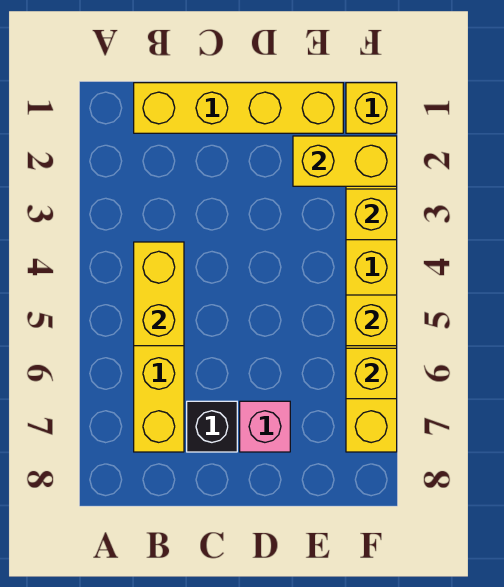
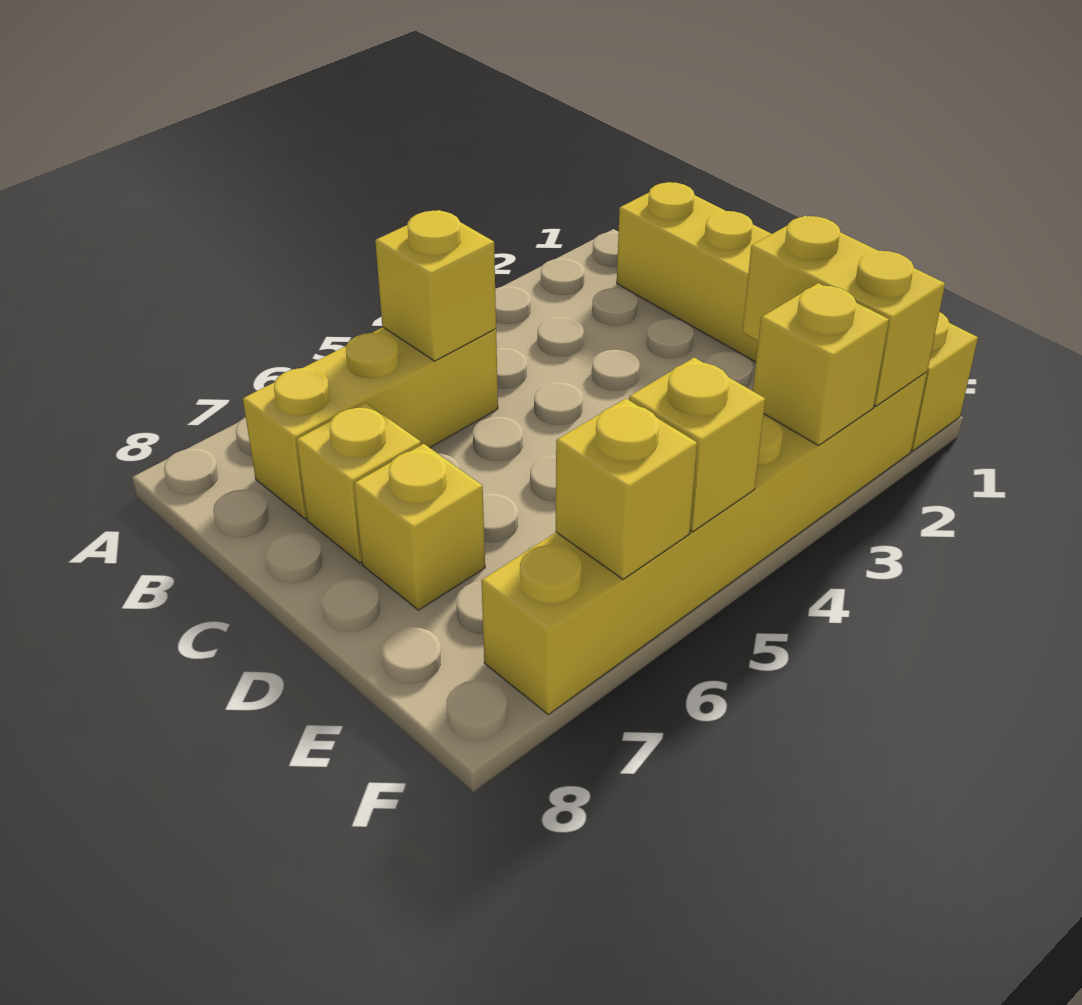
yellow brick B4:B5 level 2 -> yellow brick B5 level 2
black brick C7 level 1 -> yellow brick C7 level 1
pink brick D7 level 1 -> yellow brick D7 level 1

